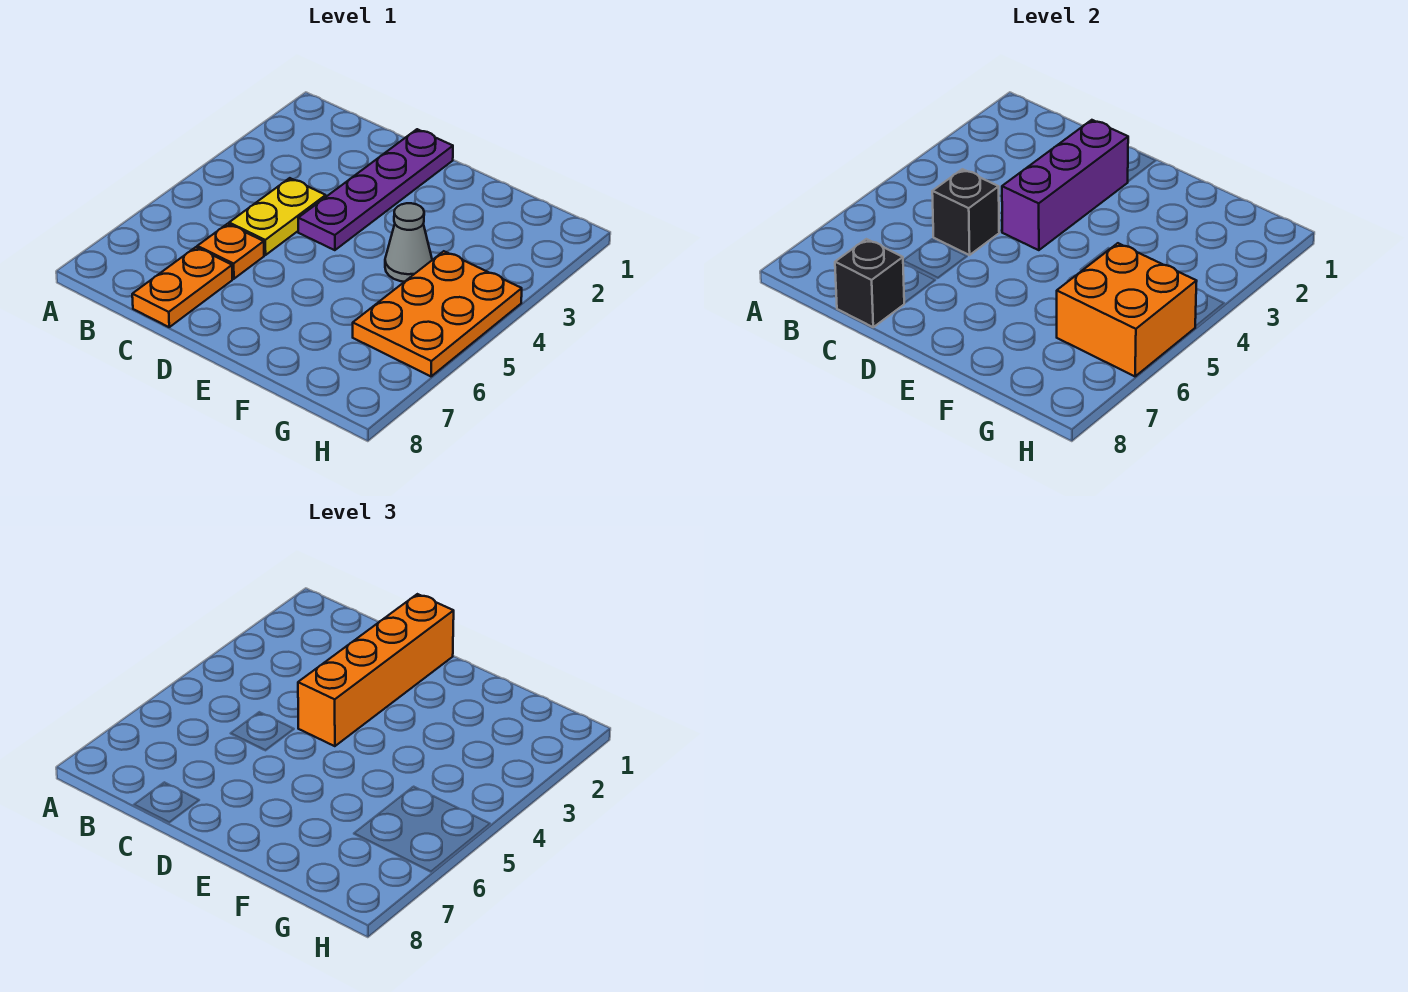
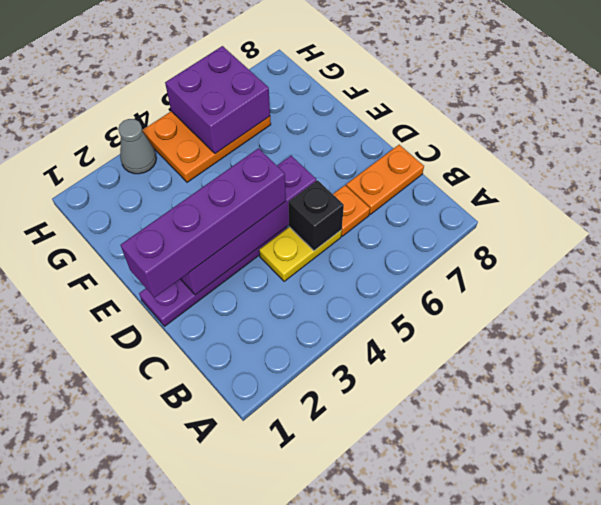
black brick C8 level 2 -> none
orange brick D1:D4 level 3 -> purple brick D1:D4 level 3
purple brick D2:D4 level 2 -> purple brick D2:D5 level 2
grey cone F4 level 1 -> grey cone H3 level 1
orange brick G5:H6 level 2 -> purple brick G5:H6 level 2

